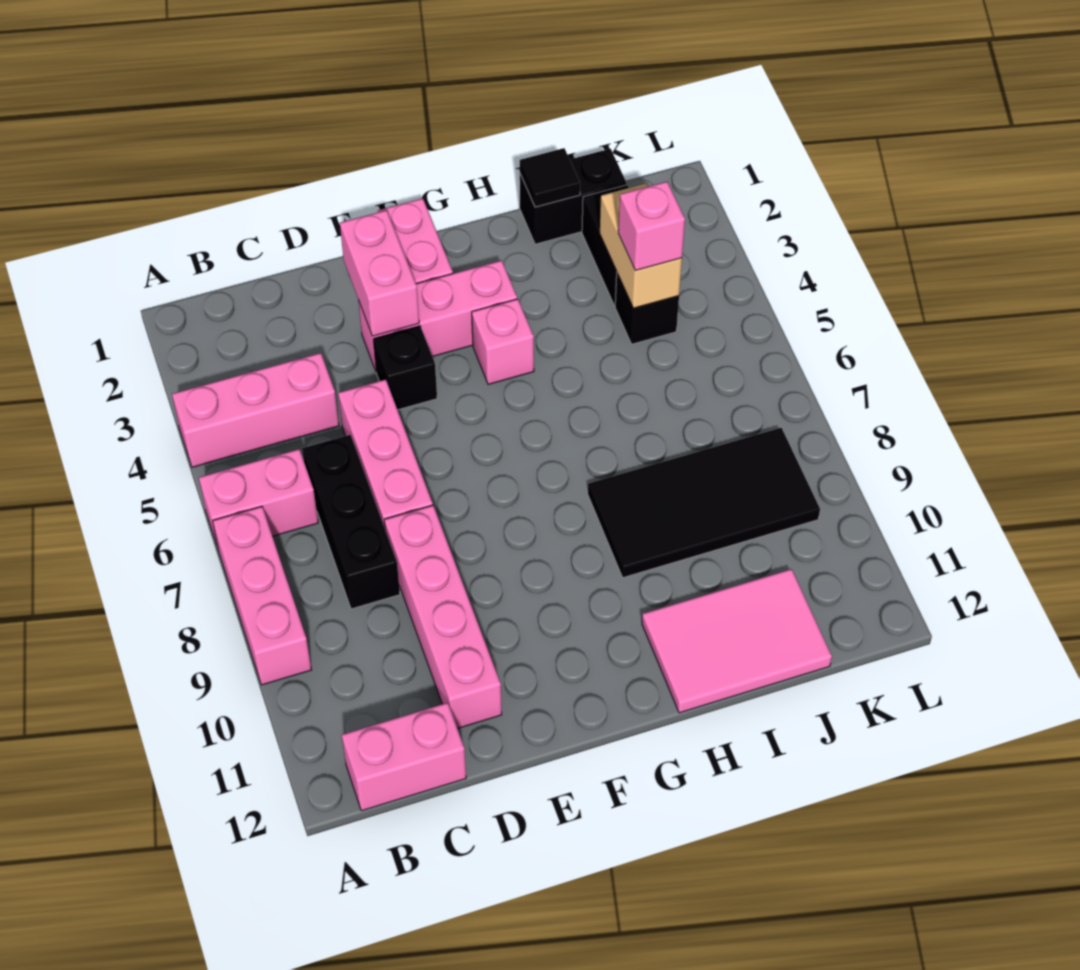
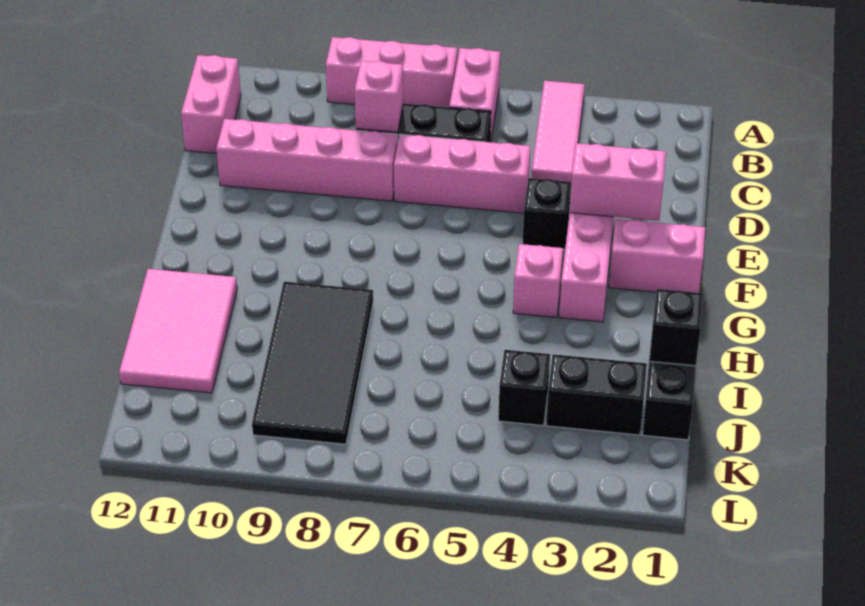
pink brick A4:C4 level 1 -> pink tile A4:C4 level 1
black tile I1 level 2 -> black brick I1 level 2
tan brick J3:J4 level 2 -> none
pink brick J4 level 3 -> pink brick C8 level 2

